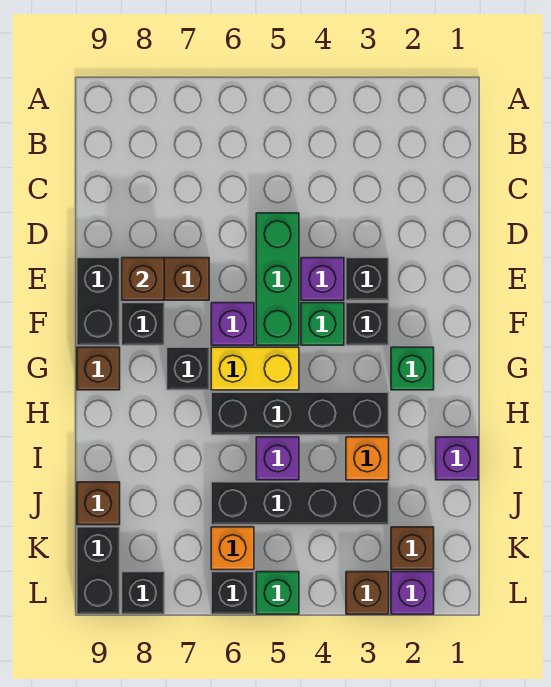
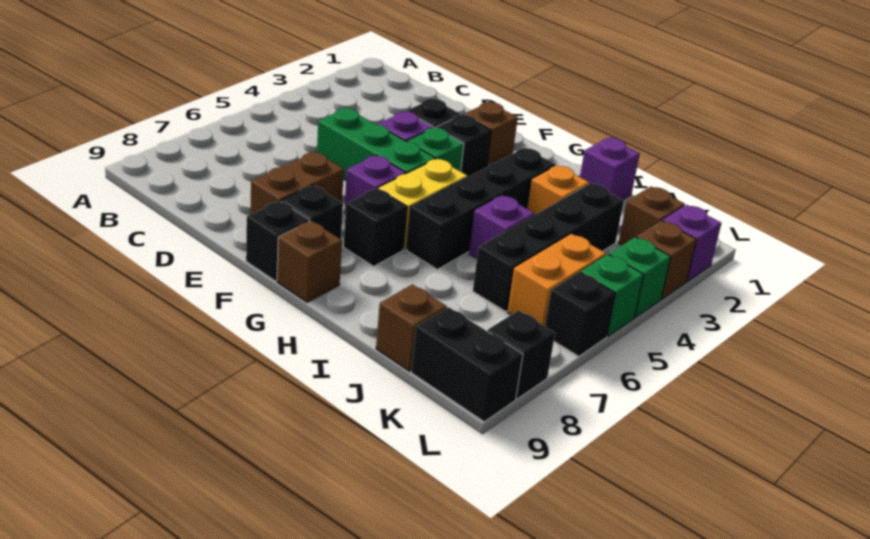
brown brick E8 level 2 -> brown brick F2 level 1
black brick E9:F9 level 1 -> black brick F9 level 1
green brick G2 level 1 -> green brick L4 level 1
orange brick K6 level 1 -> orange brick K5:K6 level 1

